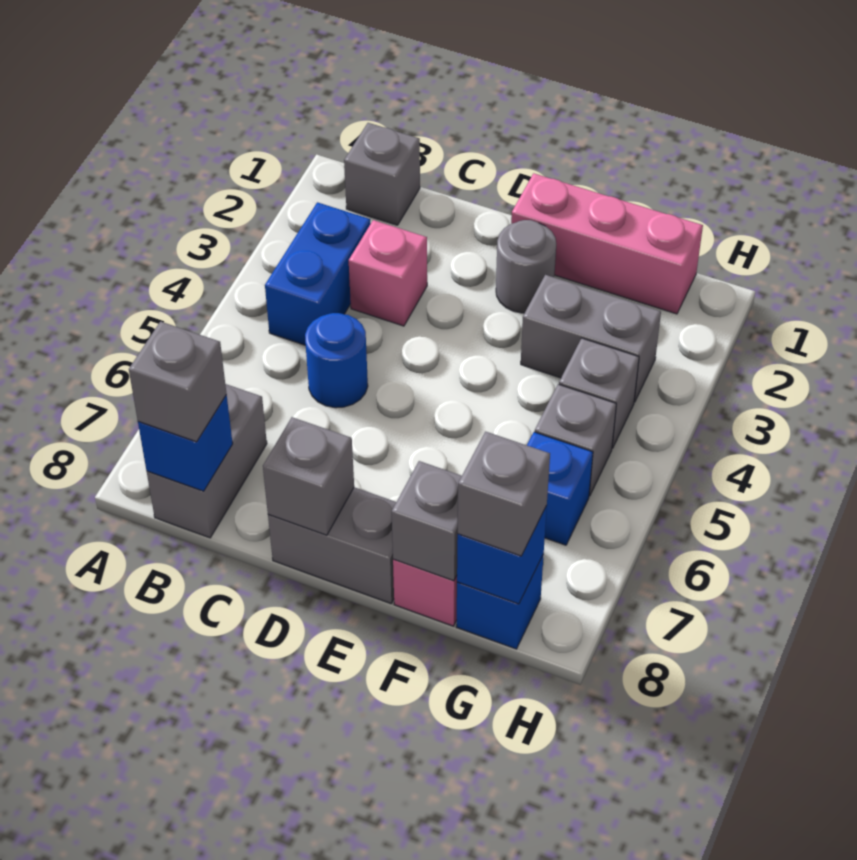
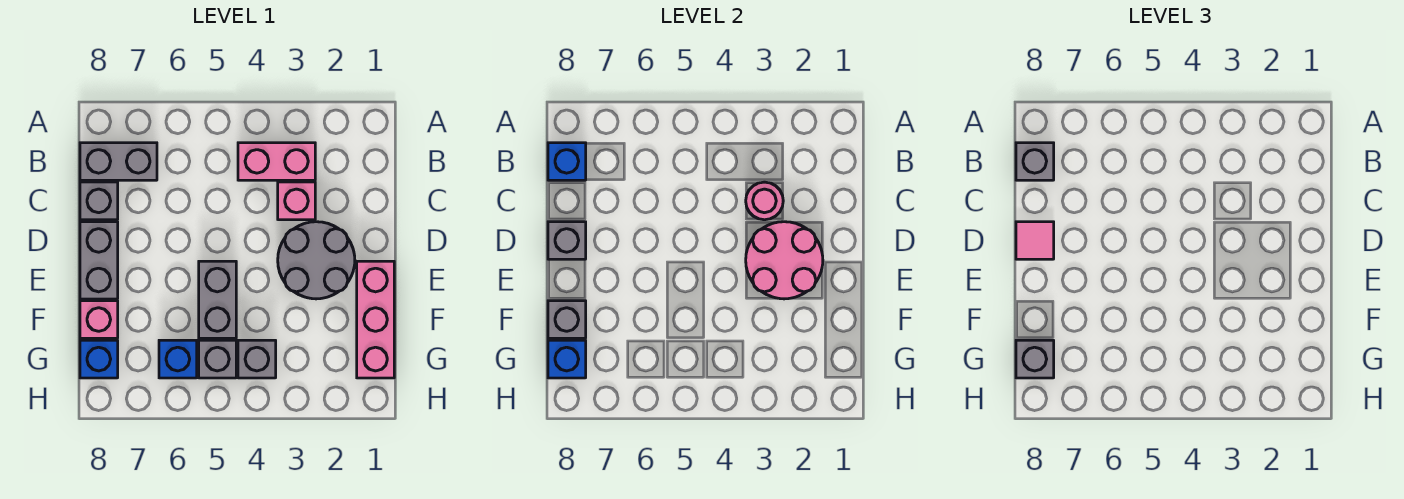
grey brick B1 level 1 -> grey brick C8 level 1
blue brick B3:B4 level 1 -> pink brick B3:B4 level 1
none -> pink round brick C3 level 2
blue round brick C5 level 1 -> none
none -> pink round brick D2:E3 level 2
none -> pink tile D8 level 3
grey round brick E2 level 1 -> grey round brick D2:E3 level 1
grey brick F3:G3 level 1 -> grey brick E5:F5 level 1

